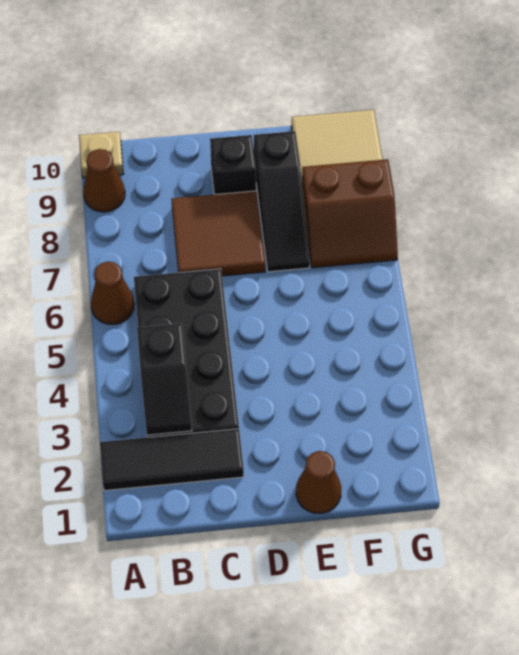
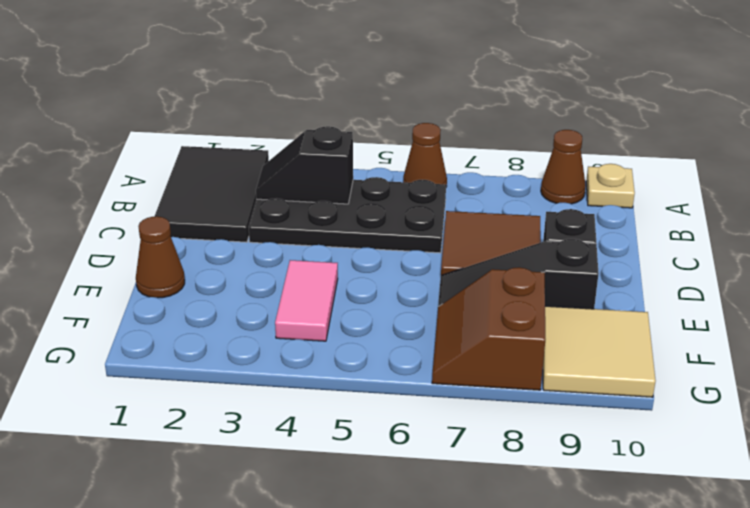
black tile A2:C2 level 1 -> black tile A1:C2 level 1
none -> pink tile E4:F4 level 1

